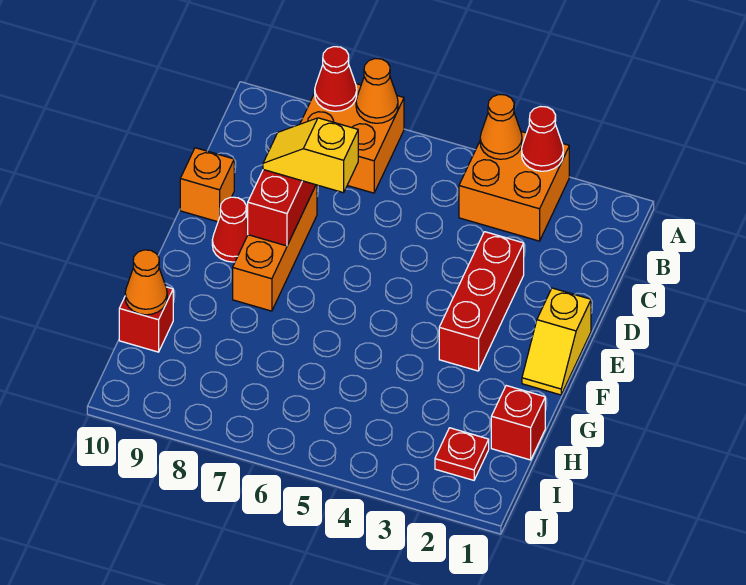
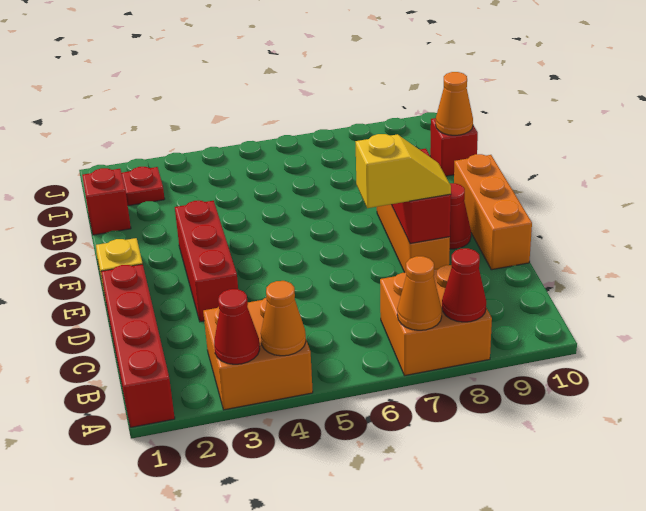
none -> red brick A1:D1 level 1
orange brick D10 level 1 -> orange brick D10:F10 level 1

